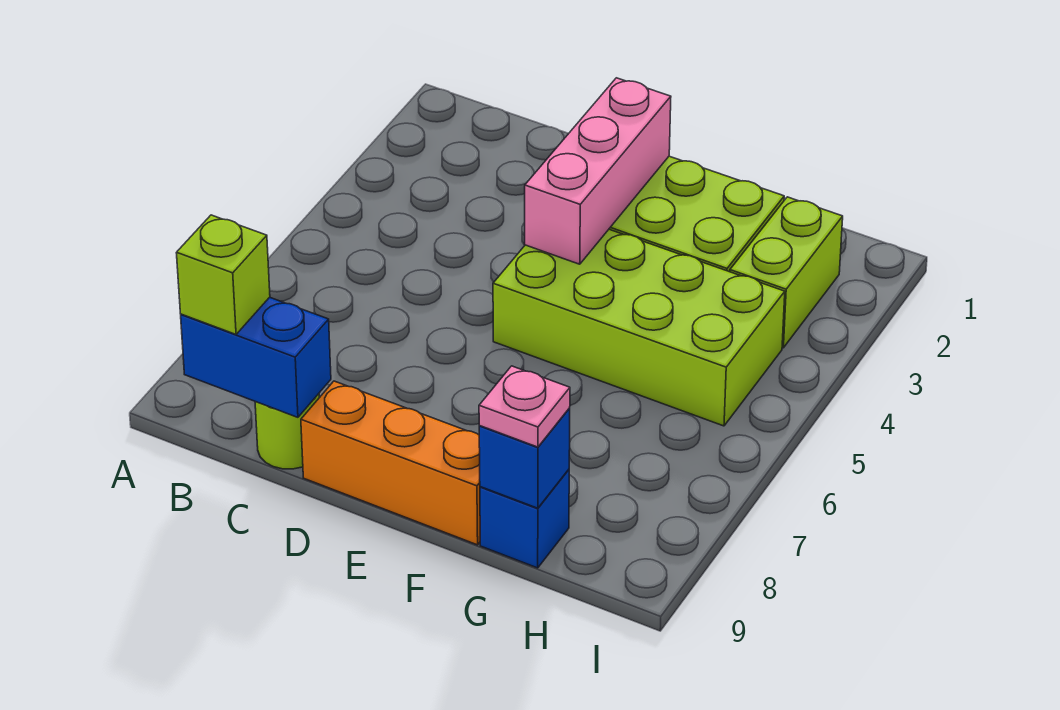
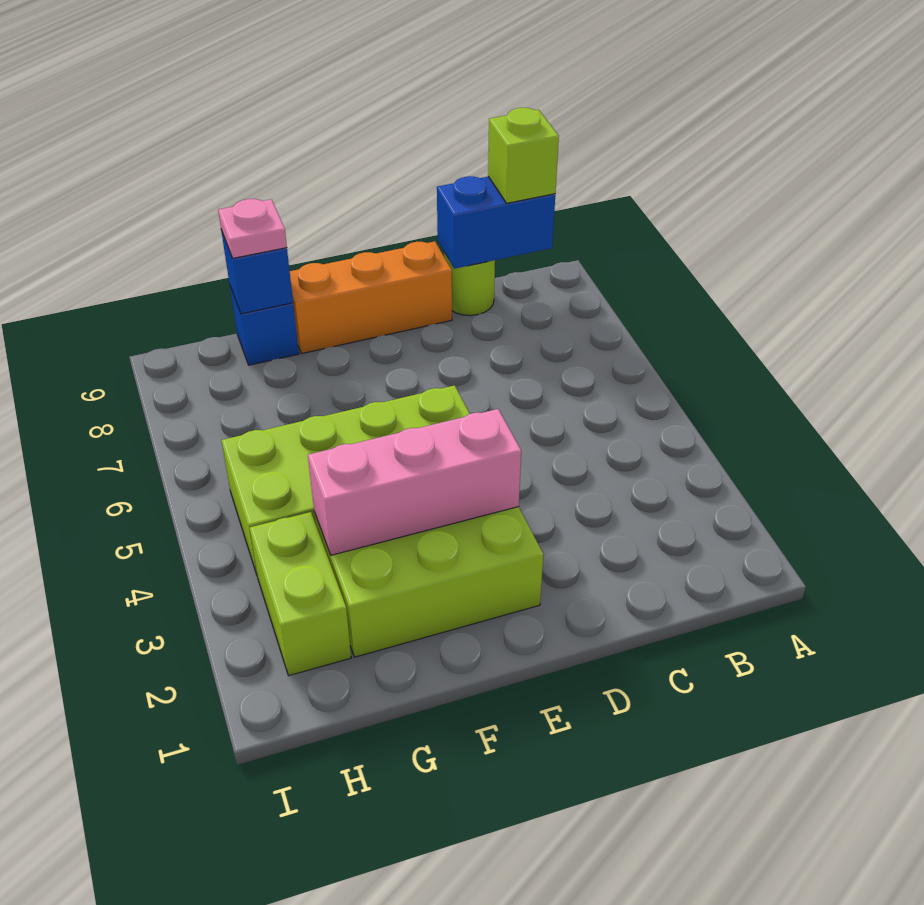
pink brick E2:E4 level 2 -> pink brick E3:G3 level 2

